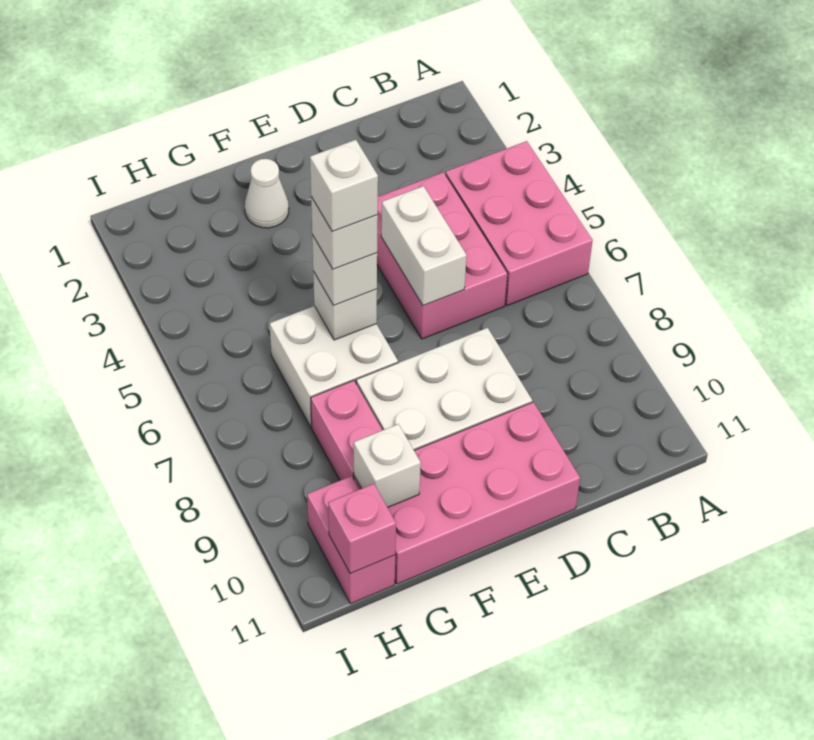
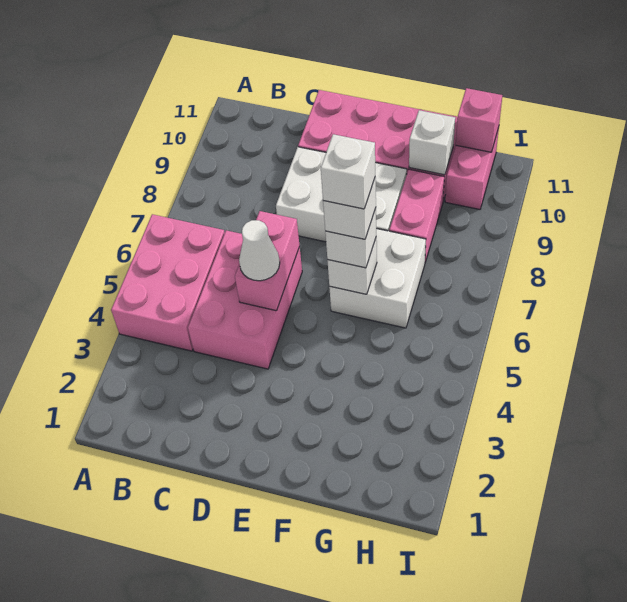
white brick D5:D6 level 2 -> pink brick D5:D6 level 2
white cone F2 level 1 -> white cone D5 level 3

